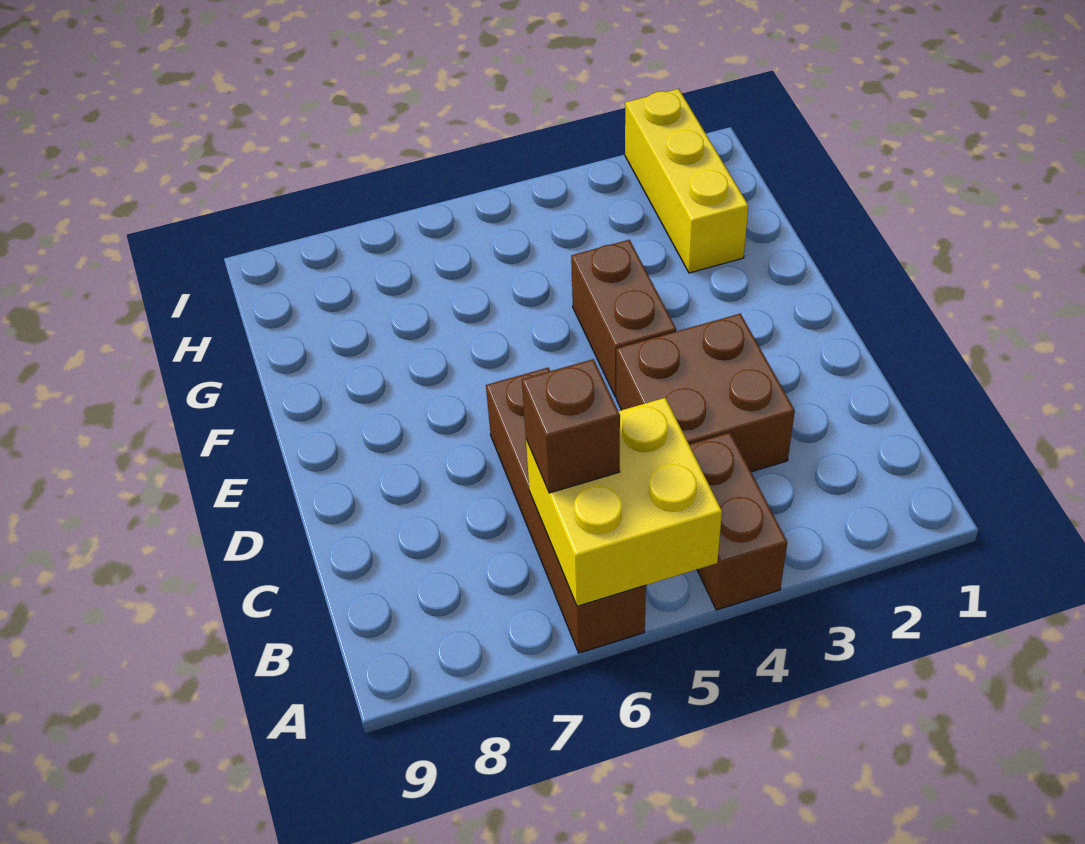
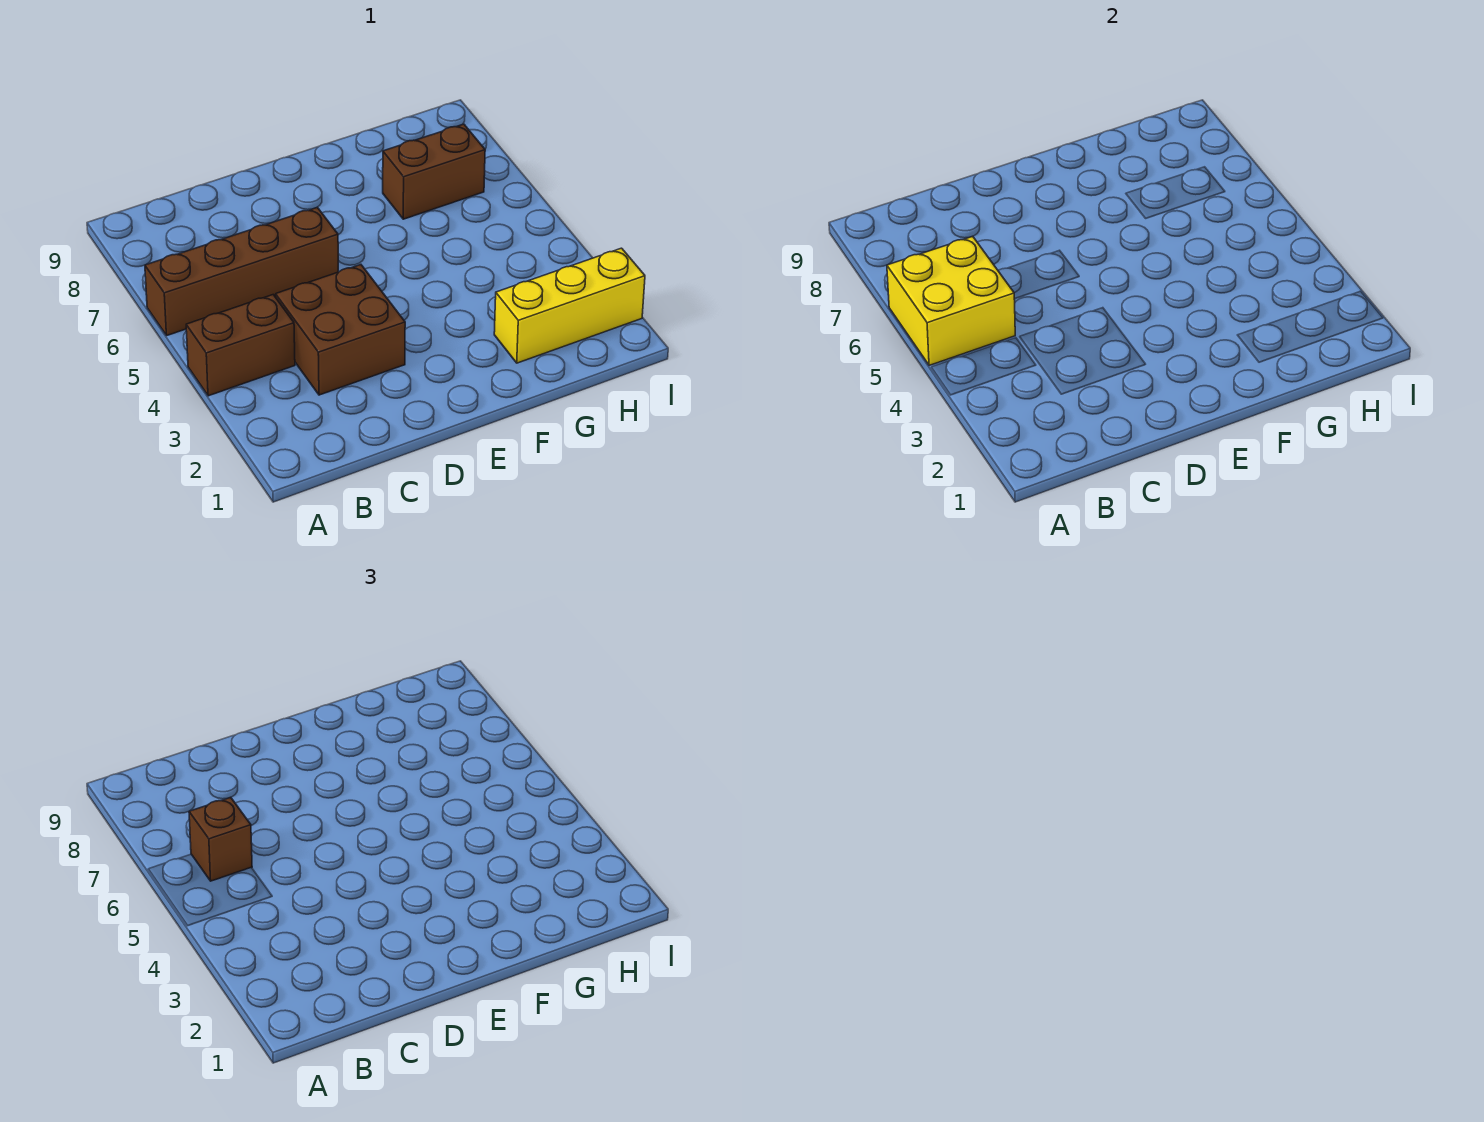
brown brick E4:F4 level 1 -> brown brick G7:H7 level 1

